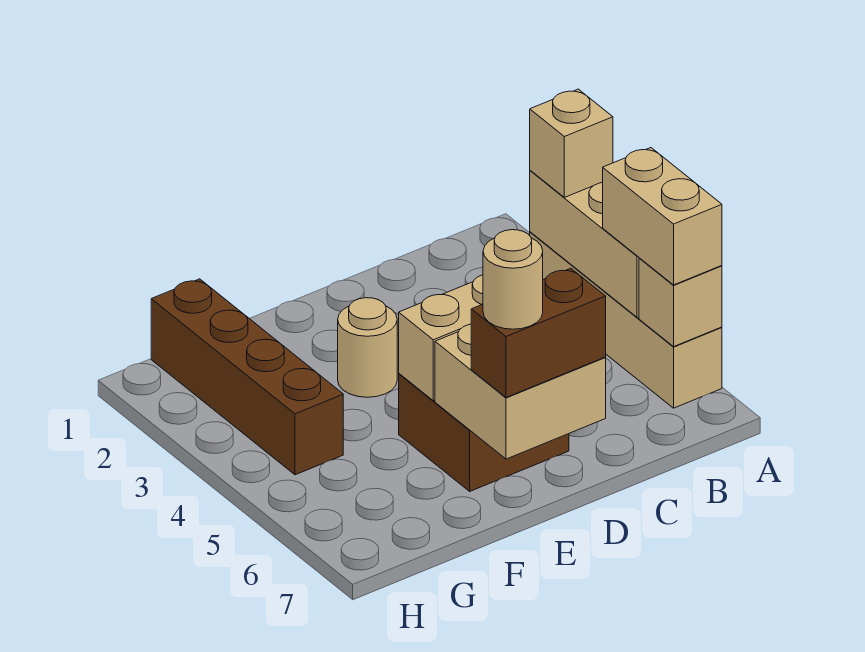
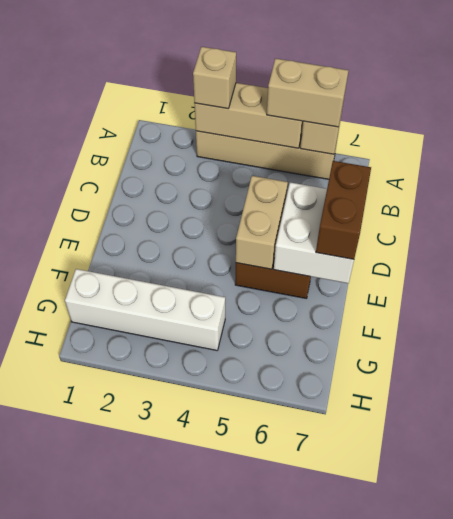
tan brick D6:E7 level 2 -> white brick D6:E7 level 2
tan round brick E3 level 1 -> none
tan round brick E7 level 4 -> none
brown brick G1:G4 level 1 -> white brick G1:G4 level 1

